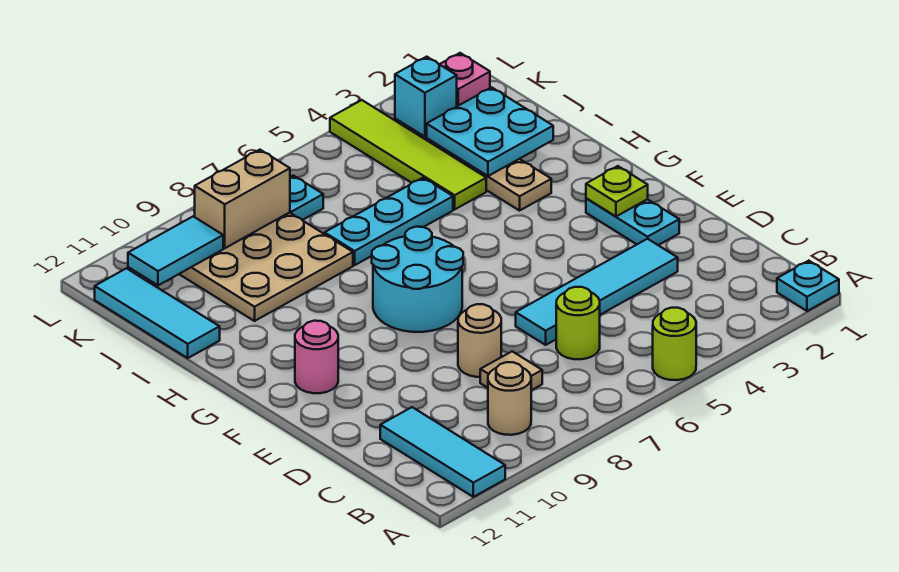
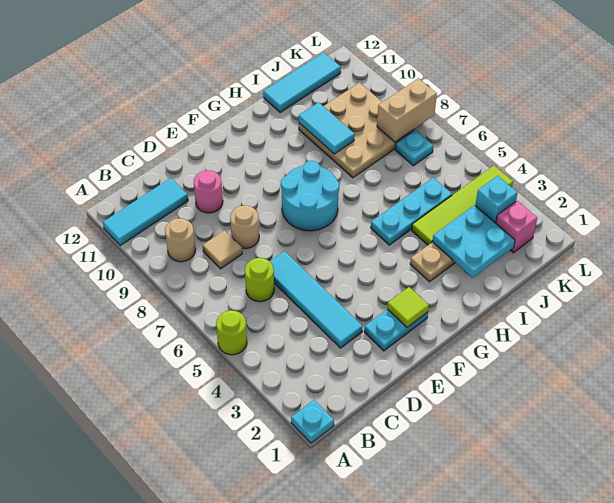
lime plate F2 level 2 -> lime tile F2 level 2
pink round brick F11 level 1 -> pink round brick D10 level 1
cyan plate I5:I7 level 1 -> cyan plate H5:J5 level 1
tan brick K8:K9 level 2 -> tan brick K8:L8 level 2
cyan tile K10:K11 level 2 -> cyan tile I9:I10 level 2

